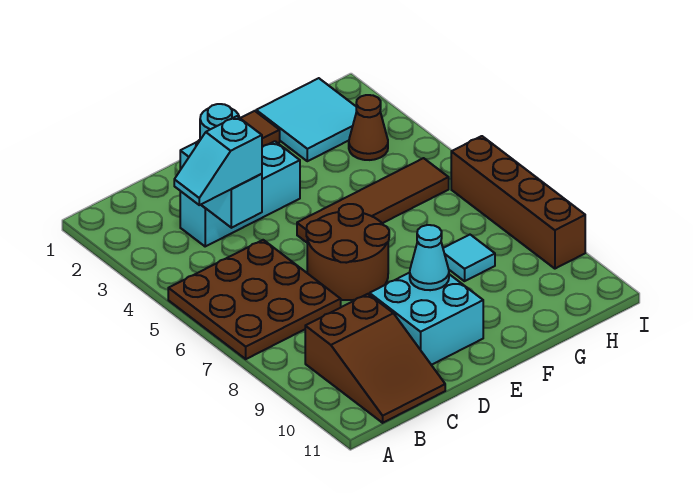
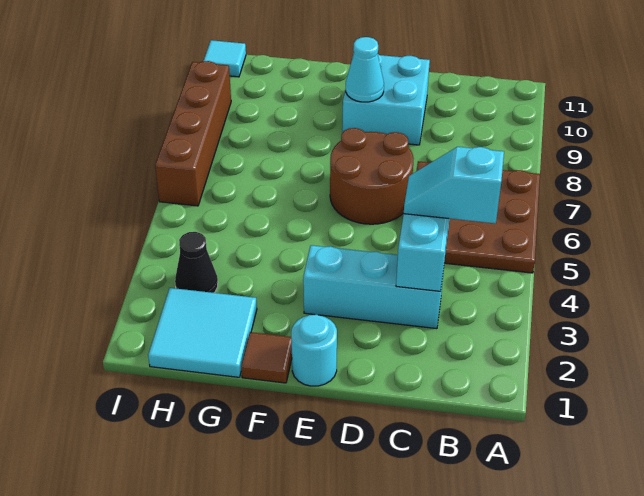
cyan slope B4:C4 level 3 top C -> cyan slope B4:C4 level 3 top B
brown slope B9:C11 level 1 top 9 -> none
brown tile E5:H5 level 1 -> none
cyan tile G8 level 1 -> cyan tile I11 level 1
brown cone H3 level 1 -> black cone H3 level 1

